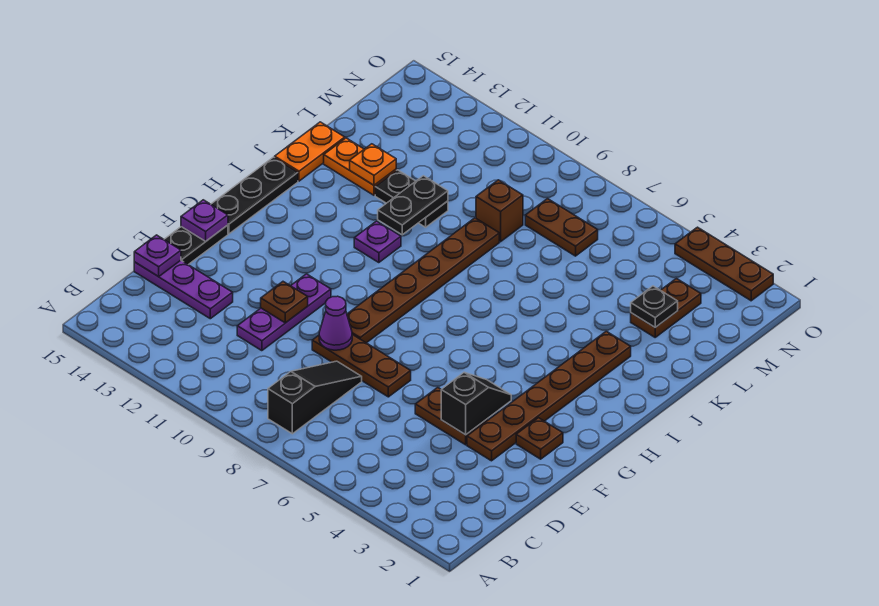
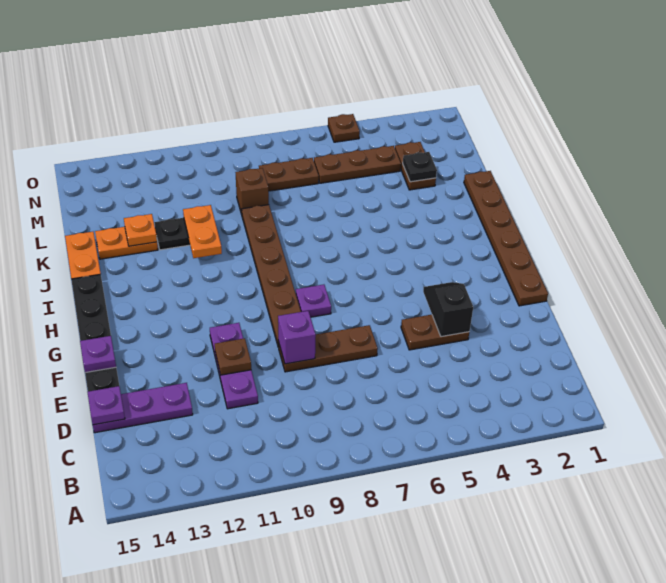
black slope B8:D8 level 1 top B -> none
brown plate E3:J3 level 1 -> brown plate F1:K1 level 1
purple cone E9 level 2 -> purple brick E9 level 2
brown plate F2 level 1 -> brown plate O5 level 1
purple plate I11 level 1 -> purple plate G8 level 1
black plate J11:K11 level 2 -> orange plate J11:K11 level 2
brown plate O2:O4 level 1 -> brown plate M4:M6 level 1

